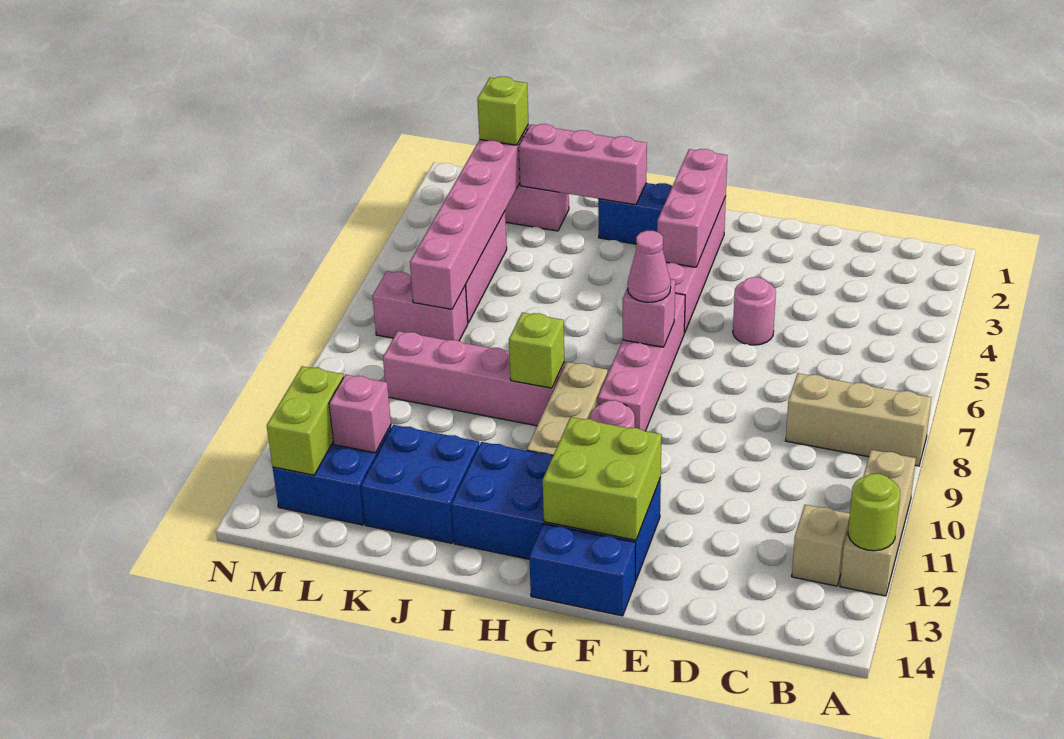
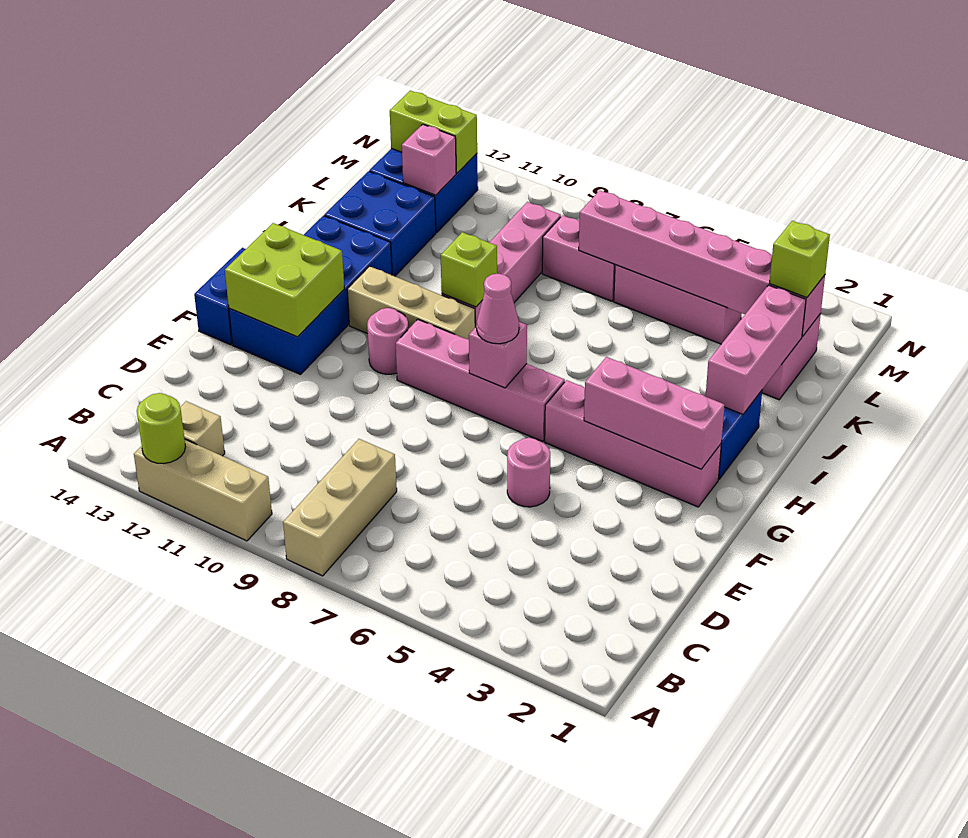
pink brick L7:M7 level 1 -> pink brick L7:L8 level 1

